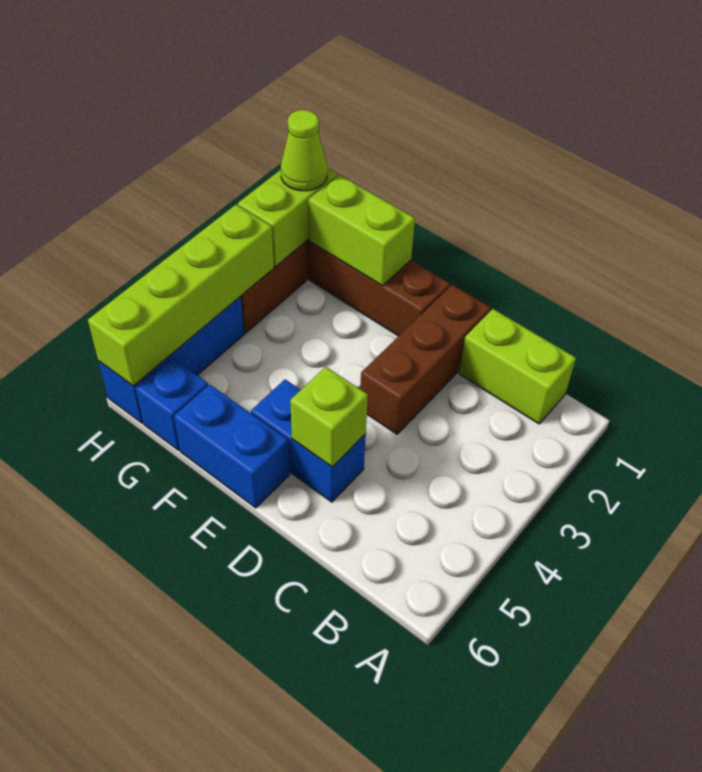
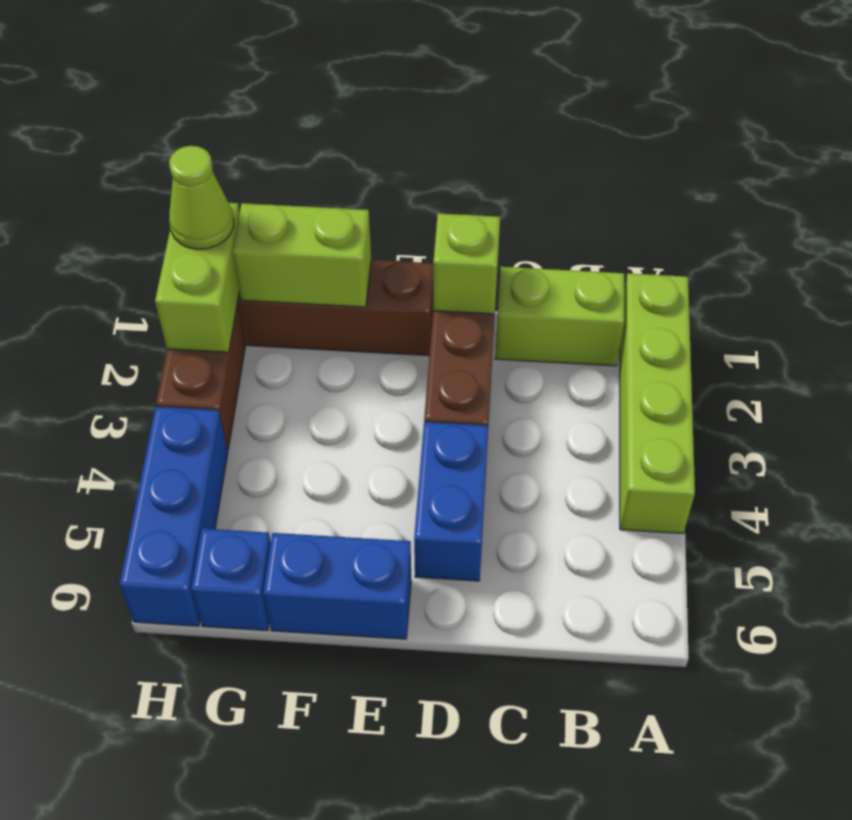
blue brick D5:E5 level 1 -> blue brick D4:D5 level 1
lime brick D5 level 2 -> lime brick D1 level 2
lime brick H3:H6 level 2 -> lime brick A1:A4 level 1

